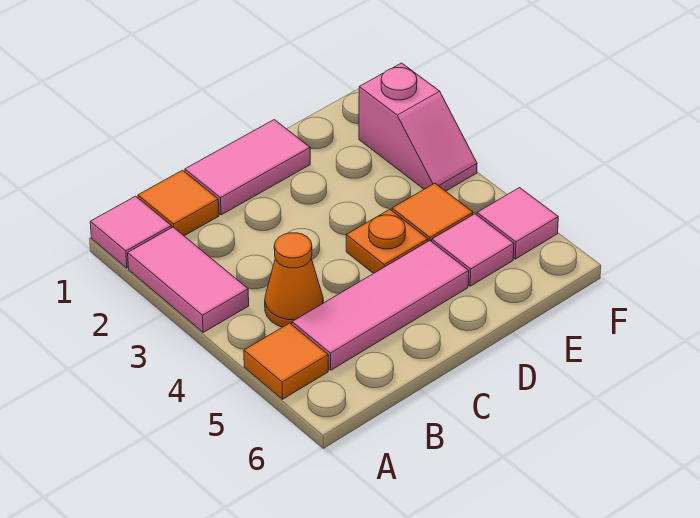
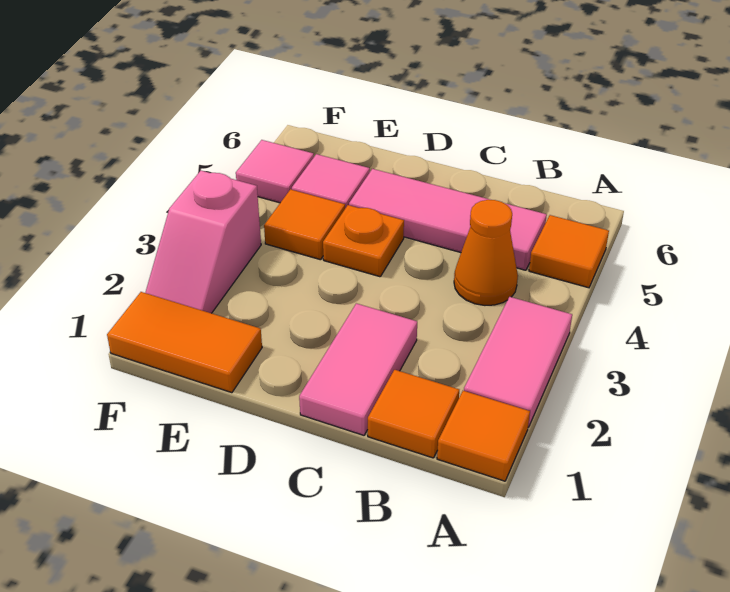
pink tile A1 level 1 -> orange tile A1 level 1
pink tile C1:D1 level 1 -> pink tile C1:C2 level 1
none -> orange tile E1:F1 level 1
pink slope F2:F3 level 1 top 2 -> pink slope F2:F3 level 1 top 3

